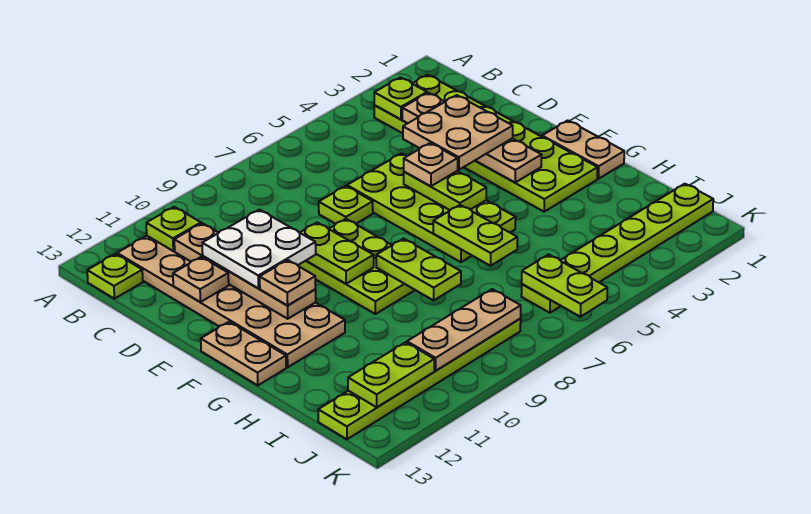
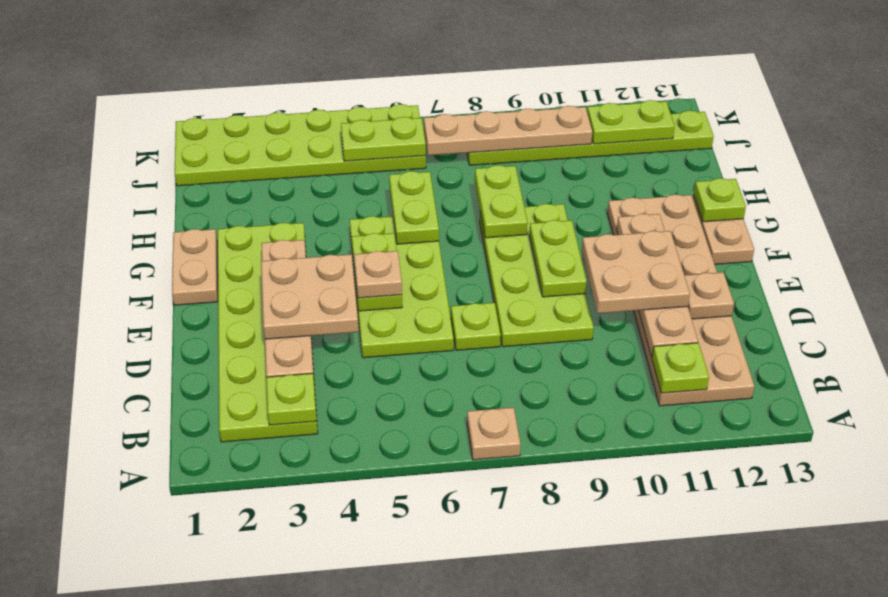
lime plate B13 level 1 -> lime plate G13 level 2
white plate D10:E11 level 3 -> tan plate D10:E11 level 3
lime plate E8:G9 level 1 -> lime plate D8:G9 level 1
tan plate F11 level 3 -> tan plate A7 level 1
lime plate J1:J6 level 1 -> lime plate J1:K6 level 1
lime plate J6:K6 level 2 -> lime plate J5:J6 level 2
tan plate J8:J10 level 2 -> tan plate J7:J10 level 2

